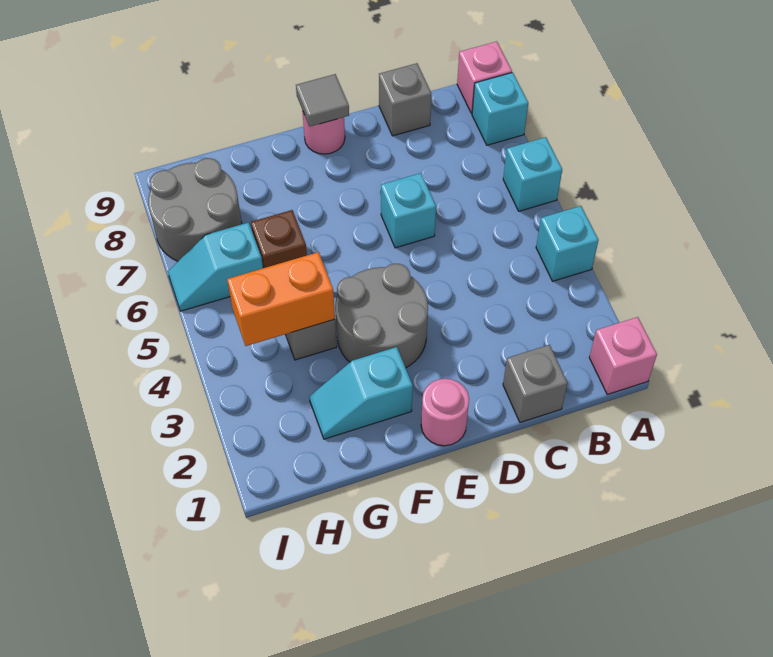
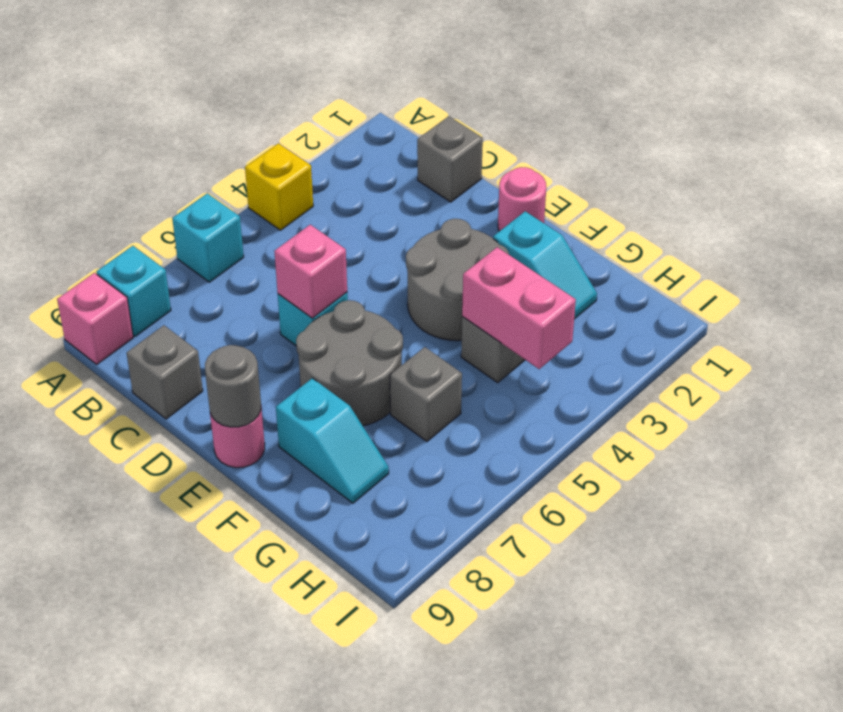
pink brick A1 level 1 -> pink brick D6 level 2
cyan brick A4 level 1 -> yellow brick A4 level 1
grey tile E9 level 2 -> grey round brick E9 level 2
orange brick G4:H4 level 2 -> pink brick G4:H4 level 2
brown brick G6 level 1 -> grey brick G6 level 1
cyan slope H6:I6 level 1 top H -> cyan slope F8:G8 level 1 top F
grey round brick H7:I8 level 1 -> grey round brick E6:F7 level 1

